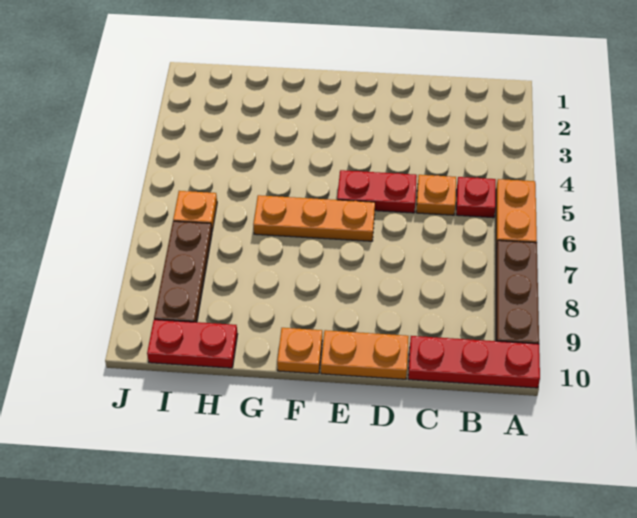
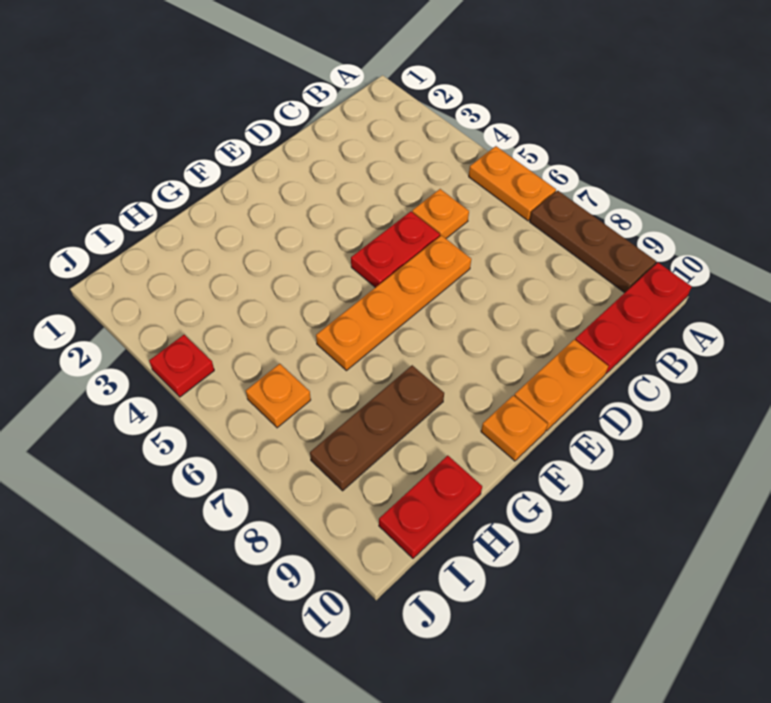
red plate B5 level 1 -> red plate J4 level 1
orange plate E6:G6 level 1 -> orange plate D6:G6 level 1
brown plate I7:I9 level 1 -> brown plate G8:I8 level 1

